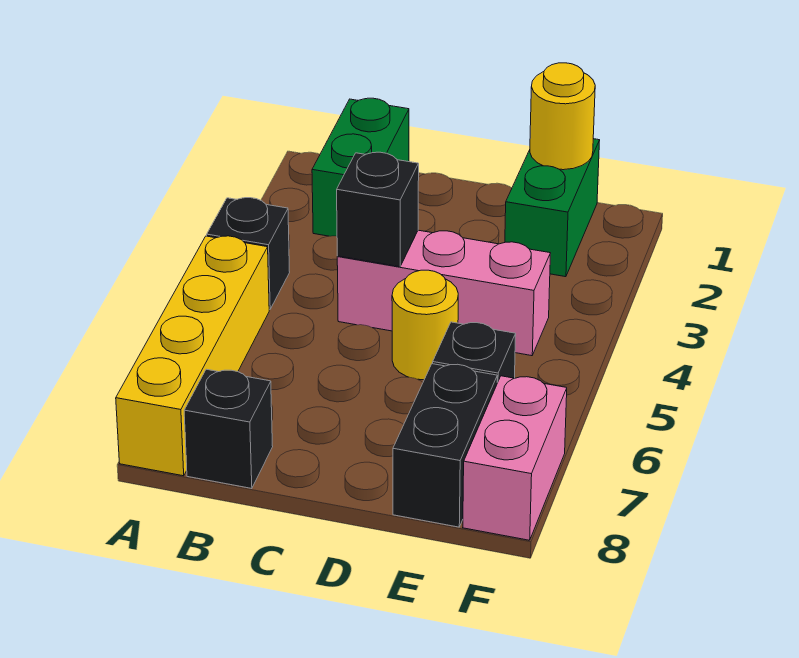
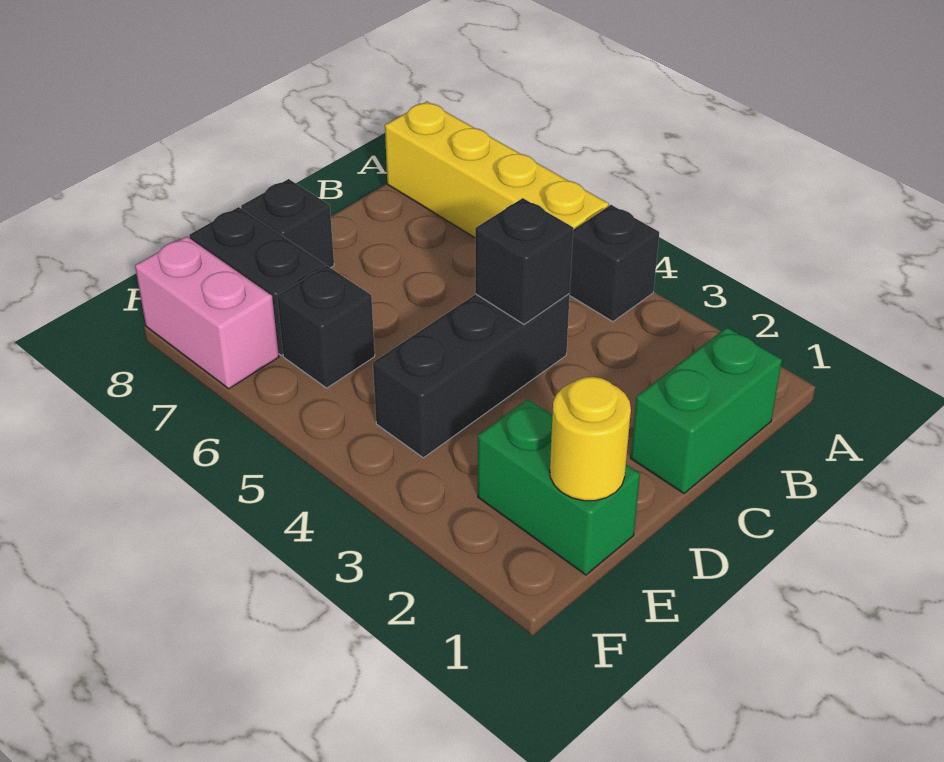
green brick B1:B2 level 1 -> green brick B1:C1 level 1
black brick B8 level 1 -> black brick D8 level 1
pink brick C4:E4 level 1 -> black brick C4:E4 level 1
yellow round brick D5 level 1 -> none

